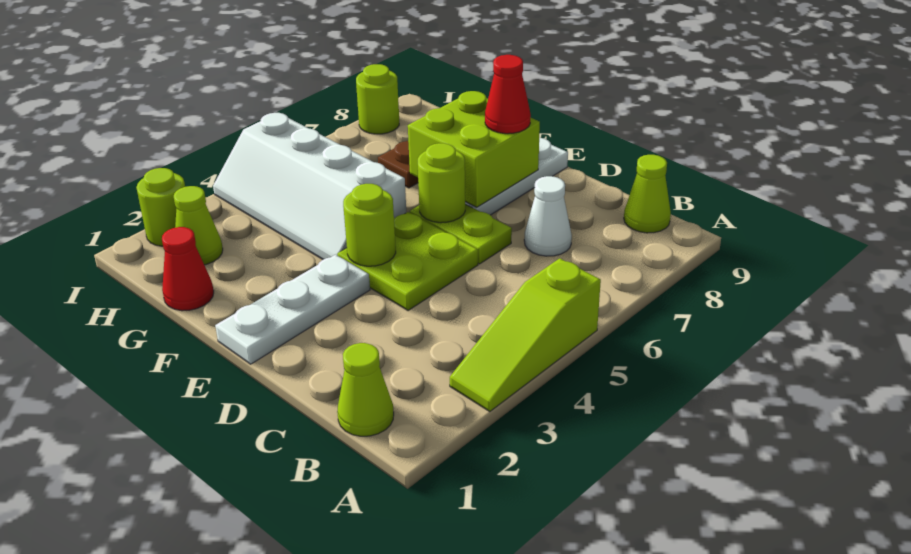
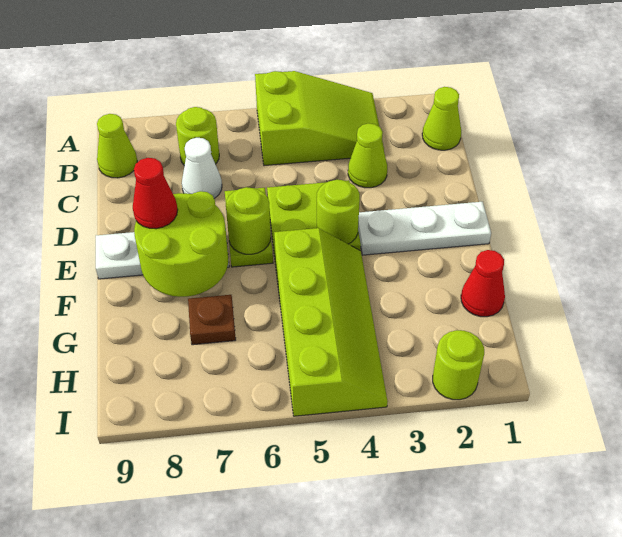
lime slope A3:A5 level 1 top 5 -> lime slope A3:B5 level 1 top 5
lime brick E7:F8 level 2 -> lime round brick E7:F8 level 2
white slope F4:I5 level 1 top 5 -> lime slope F4:I5 level 1 top 5
lime cone H2 level 1 -> lime cone C3 level 1
lime round brick I8 level 1 -> lime round brick B7 level 1

